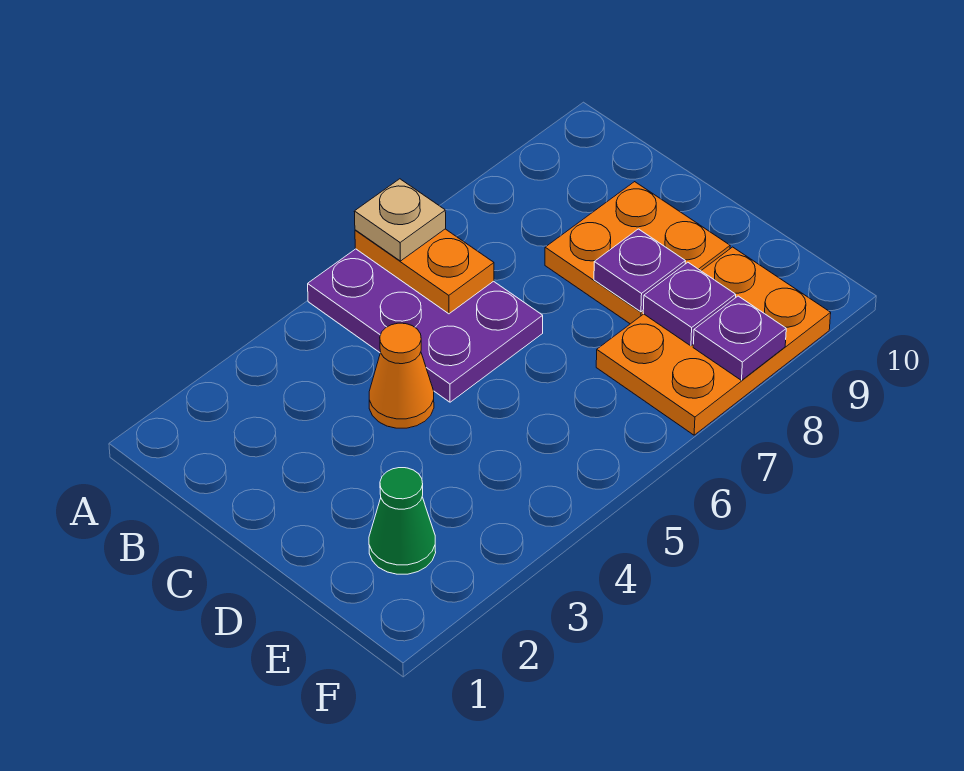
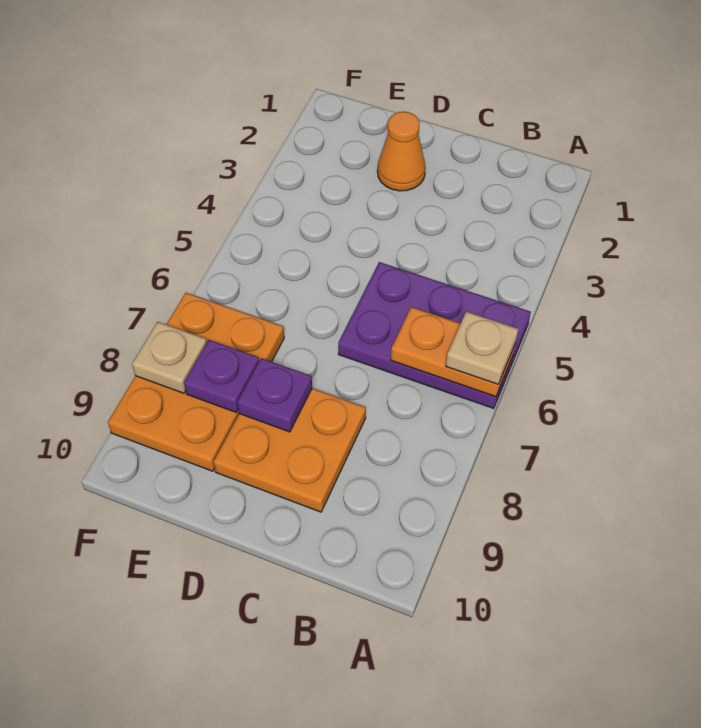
orange cone C4 level 1 -> orange cone D2 level 1
green cone E2 level 1 -> none
purple plate F8 level 2 -> tan plate F8 level 2

